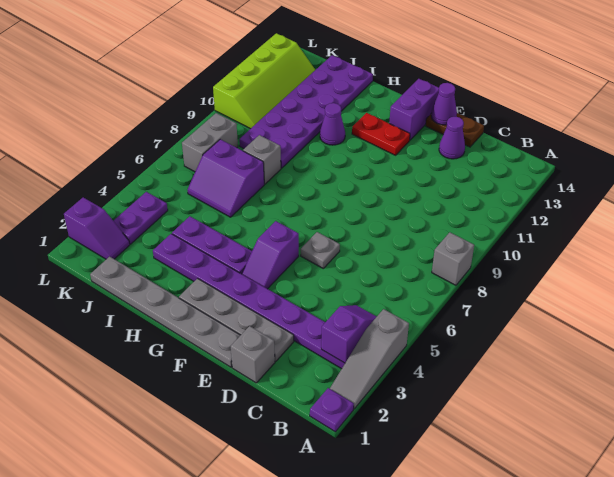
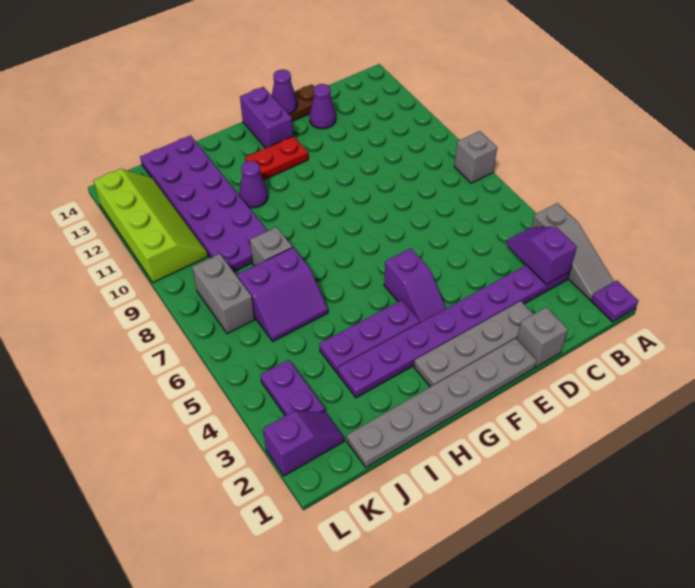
grey plate E6 level 1 -> none

